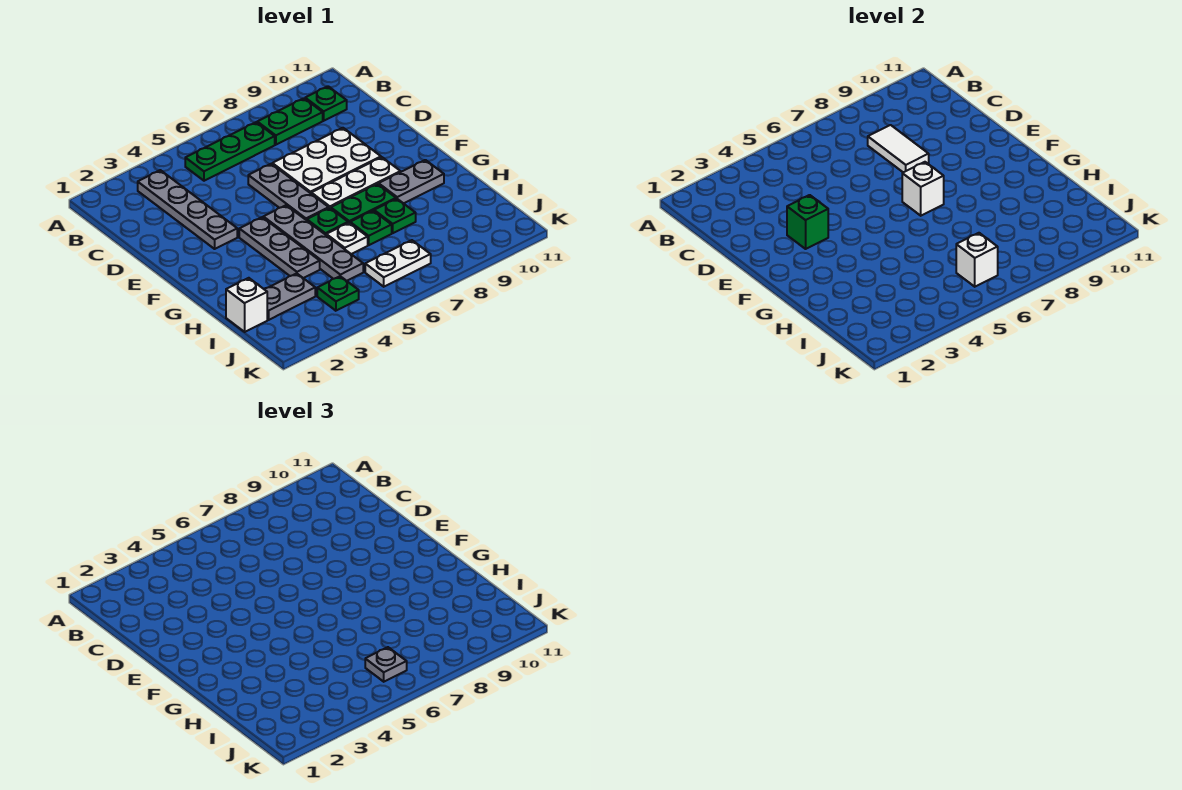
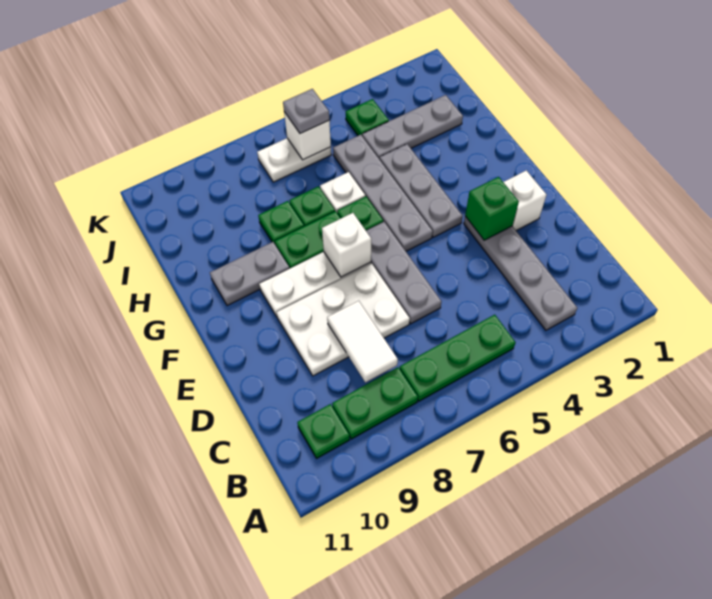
white brick I1 level 1 -> white brick E2 level 1
grey plate I2:I3 level 1 -> grey plate I2:I4 level 1

